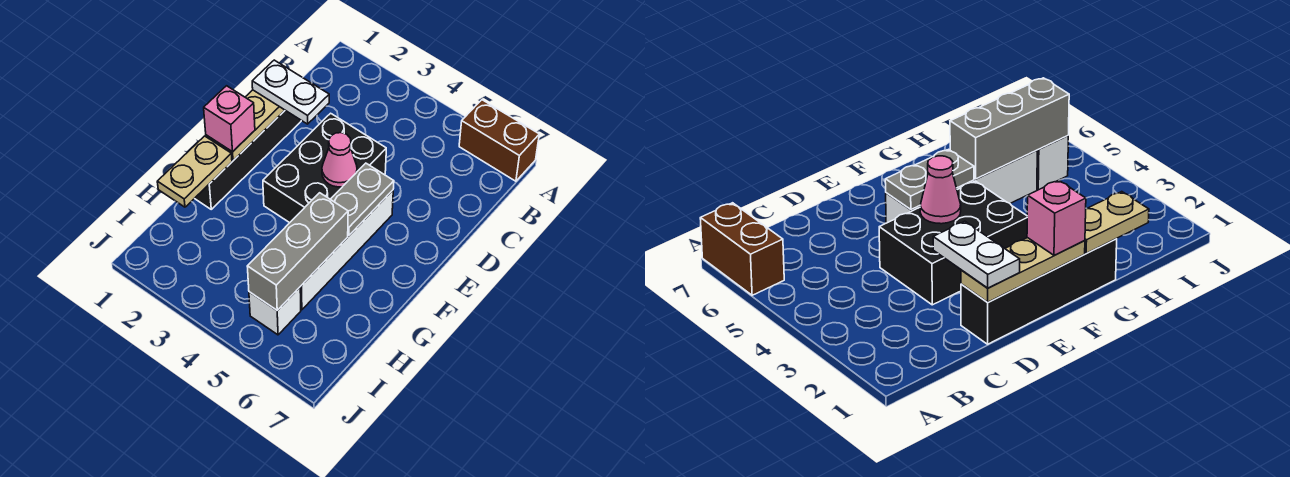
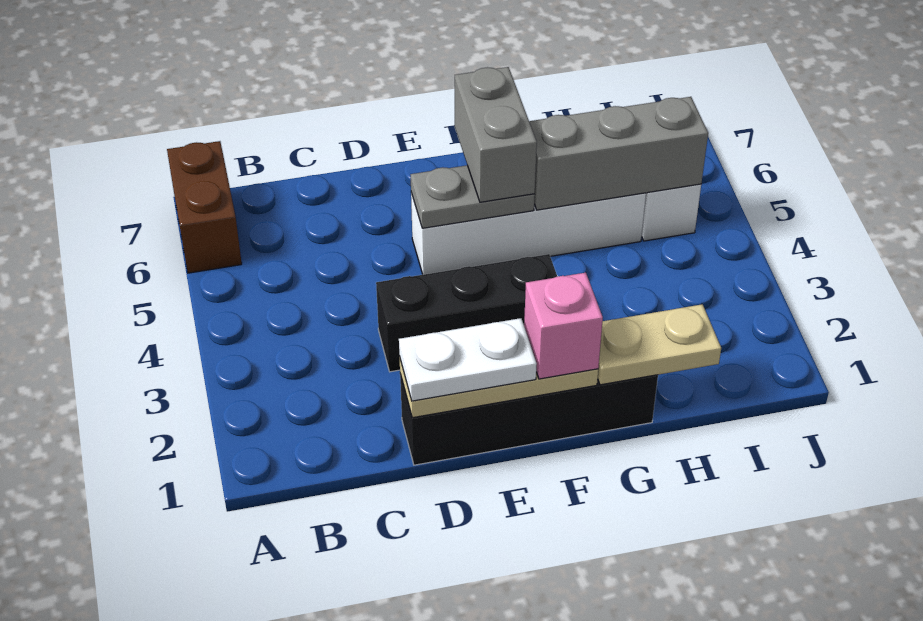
white plate D1:D2 level 3 -> white plate D1:E1 level 3
black brick D3:F4 level 1 -> black brick D3:F3 level 1
pink cone E4 level 2 -> none
none -> grey brick F5:F6 level 3

